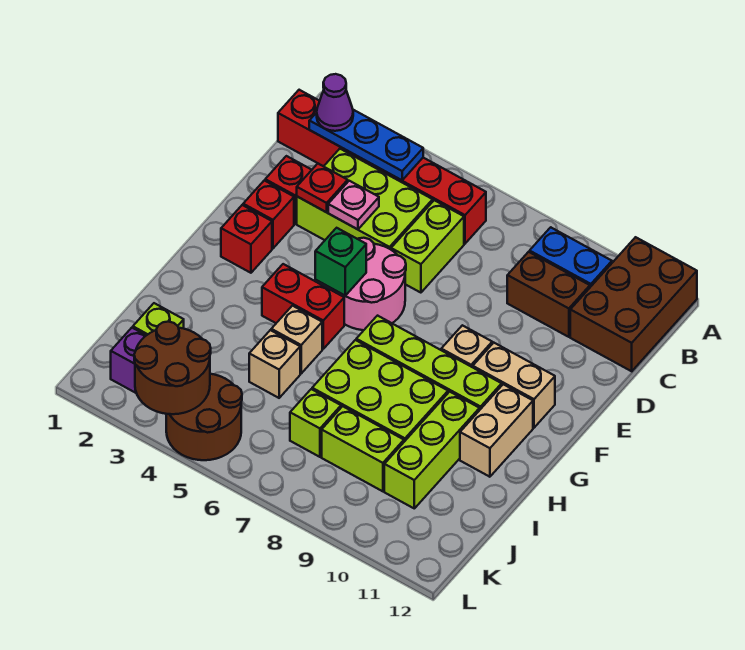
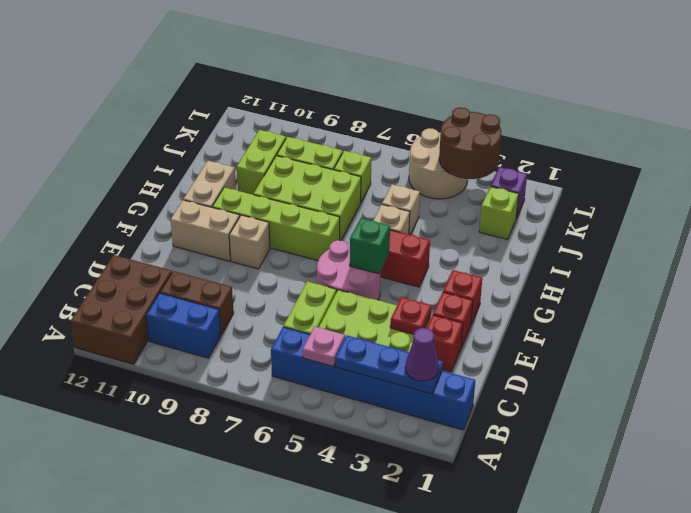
red brick B1:B6 level 1 -> blue brick B1:B6 level 1
pink plate D4 level 2 -> pink plate B5 level 2
lime brick H10:J10 level 1 -> lime brick I10:J10 level 1
brown round brick K4:L5 level 1 -> tan round brick K4:L5 level 1

